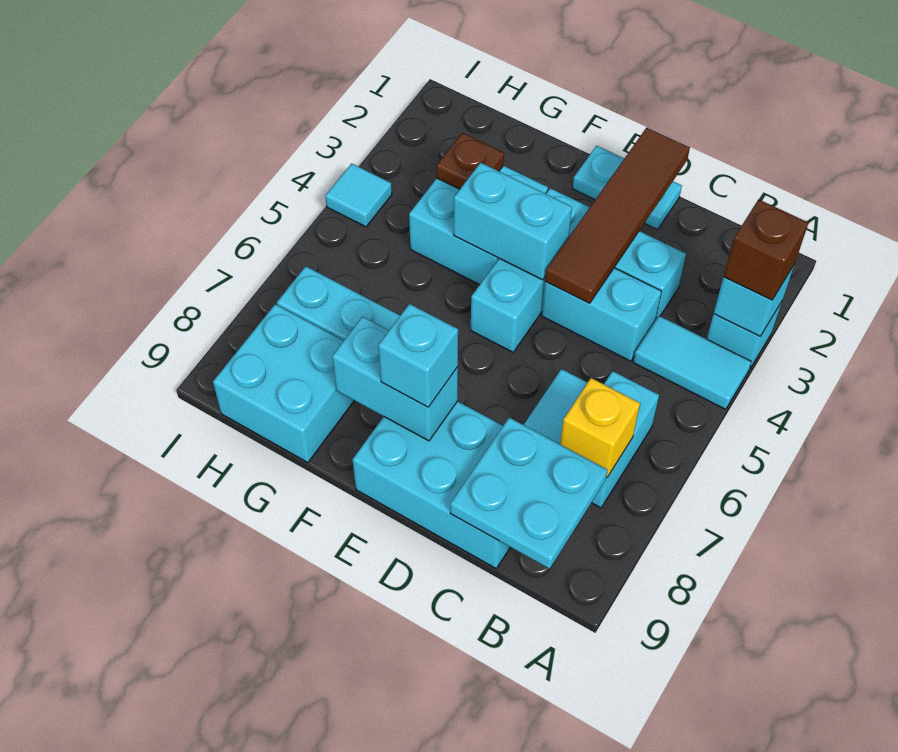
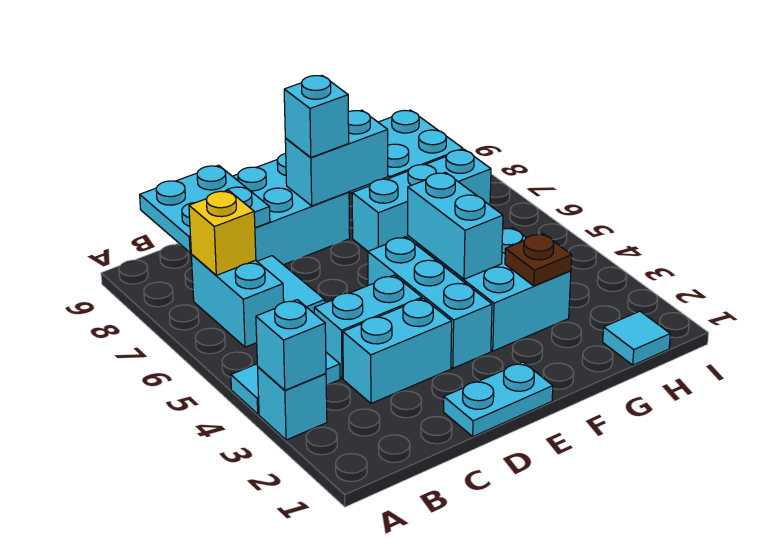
brown brick A3 level 3 -> none
brown tile D1:D4 level 2 -> none
cyan brick E4:F4 level 2 -> cyan brick F4:F5 level 2
cyan tile I4 level 1 -> cyan tile H1 level 1

